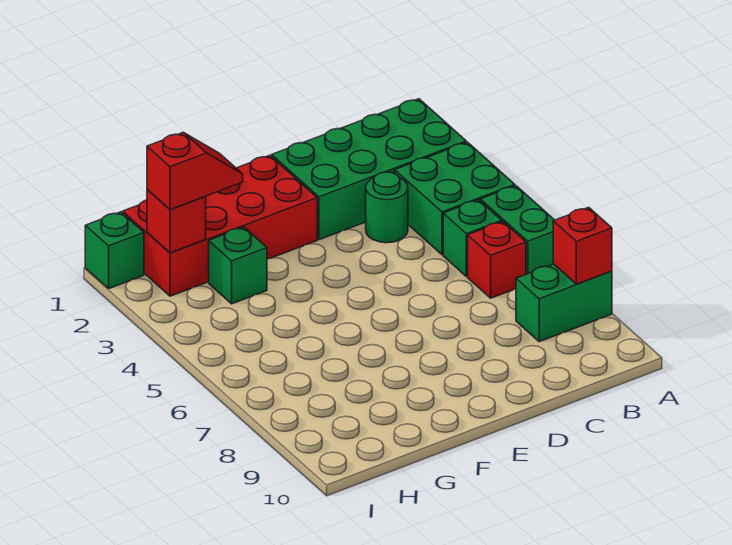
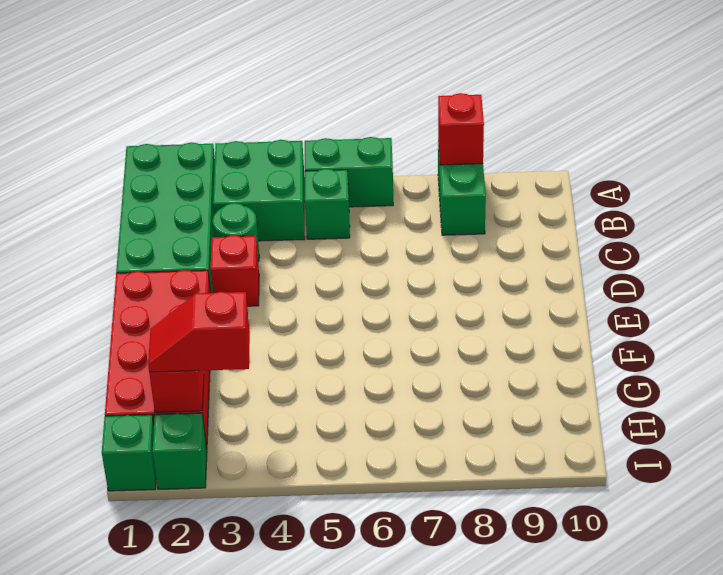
red brick B6 level 1 -> red brick D3 level 1
red slope G2:H2 level 3 top H -> red slope H2:H3 level 3 top 3
green brick G3 level 1 -> green brick I2 level 1

